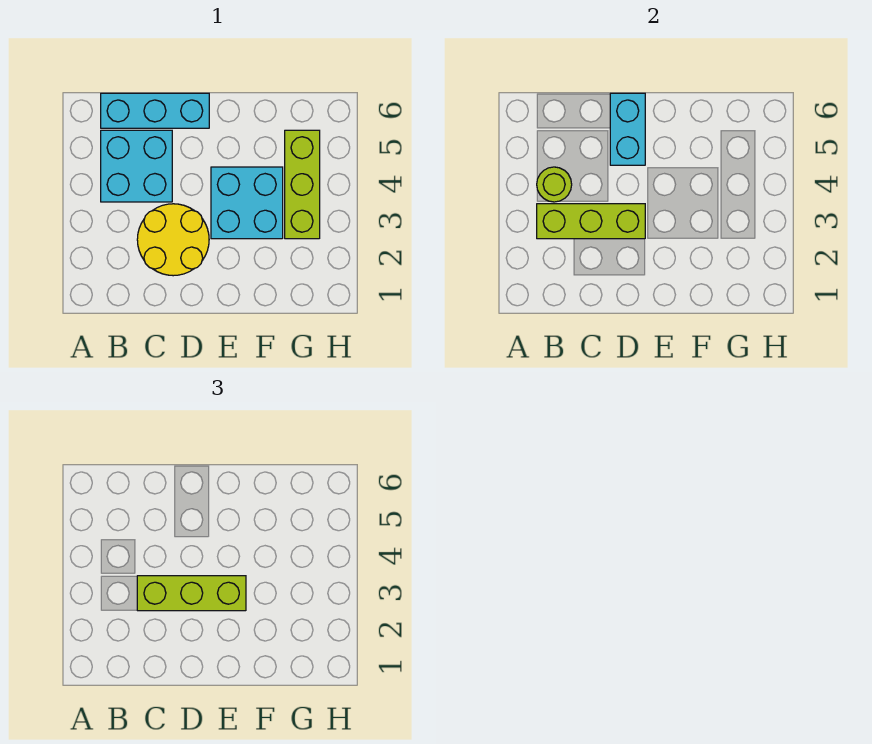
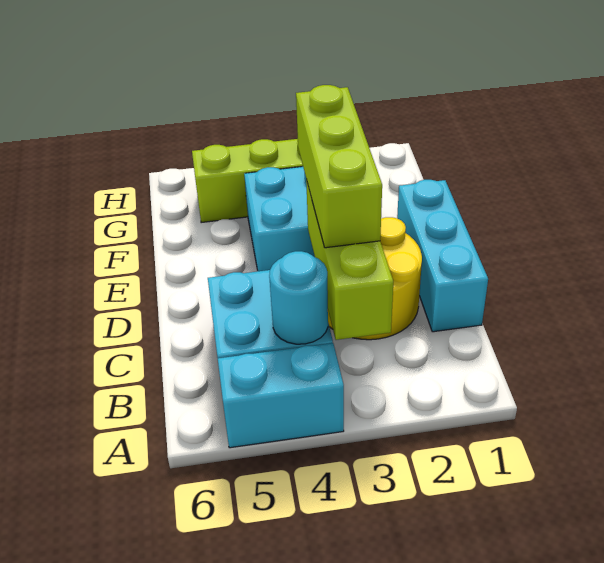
lime round brick B4 level 2 -> cyan round brick B4 level 2
cyan brick B6:D6 level 1 -> cyan brick C1:E1 level 1
cyan brick D5:D6 level 2 -> cyan brick A4:A5 level 1

